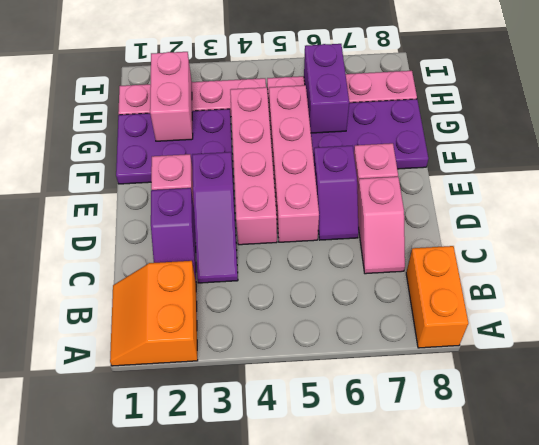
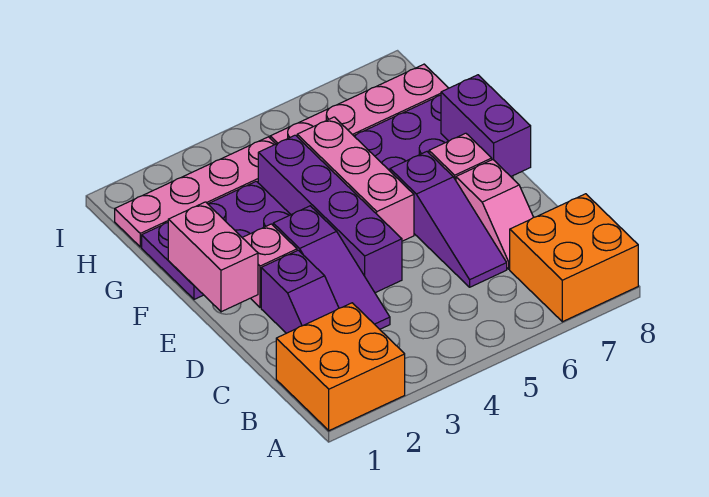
orange slope A1:B2 level 1 top 2 -> orange brick A1:B2 level 1
orange brick A8:B8 level 1 -> orange brick A7:B8 level 1
pink brick D4:G4 level 1 -> purple brick D4:G4 level 1
pink brick D5:G5 level 1 -> pink brick E5:G5 level 1
purple slope D6:E6 level 1 top E -> purple slope C6:E6 level 1 top E
pink brick G2:H2 level 2 -> pink brick E1:F1 level 2
purple brick G6:H6 level 2 -> purple brick E8:F8 level 2

